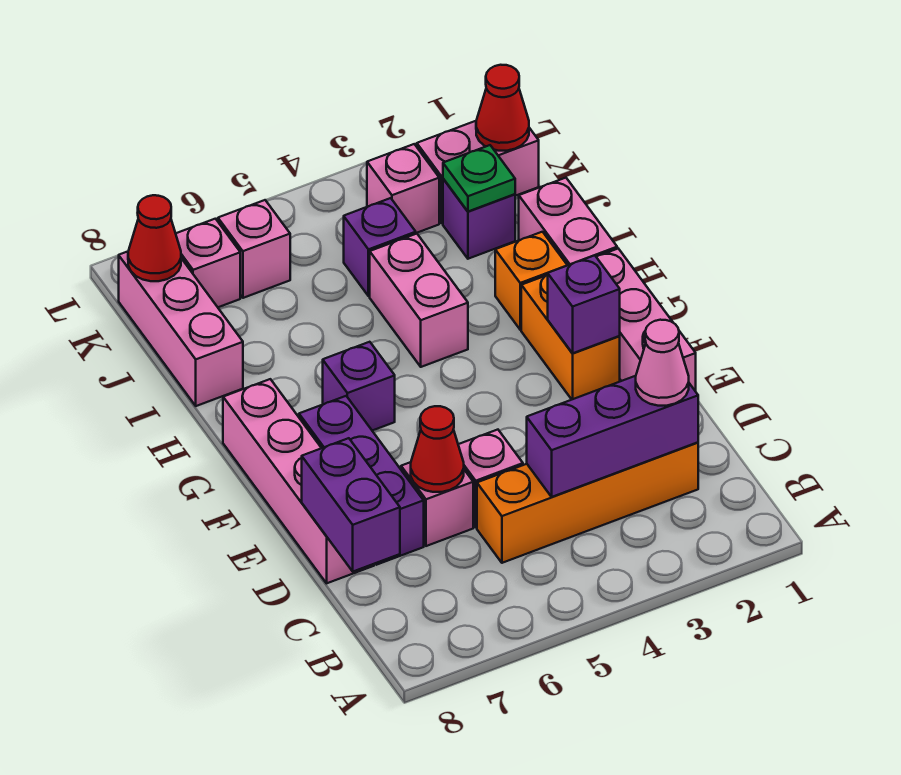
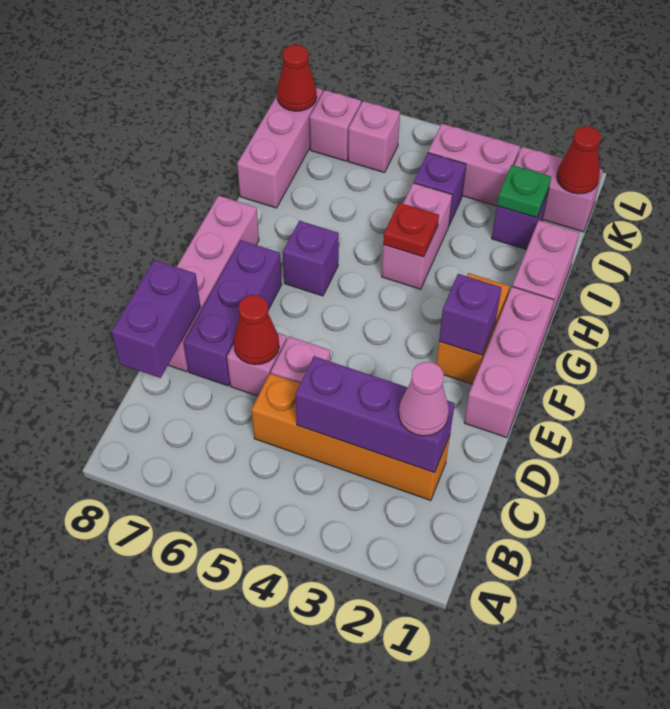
orange brick H2 level 1 -> none
none -> red plate H4 level 2
pink brick K3 level 1 -> pink brick K3:K4 level 1

